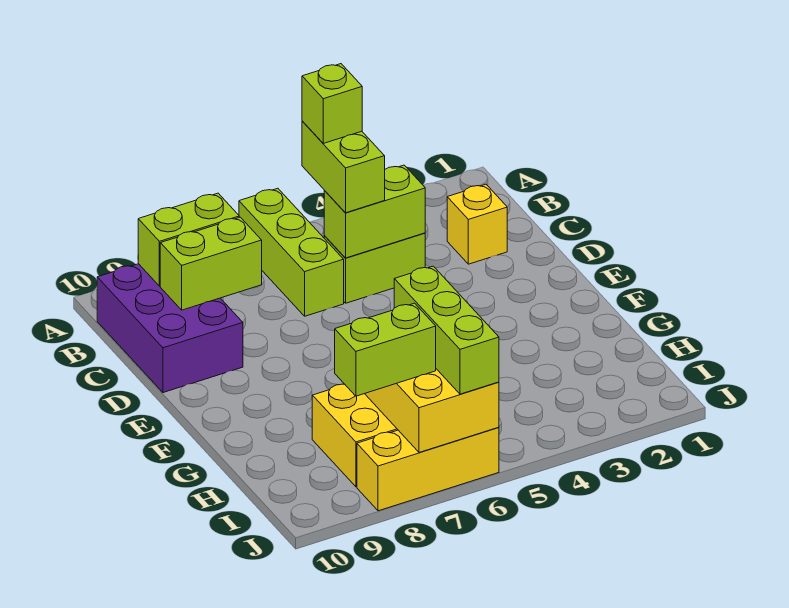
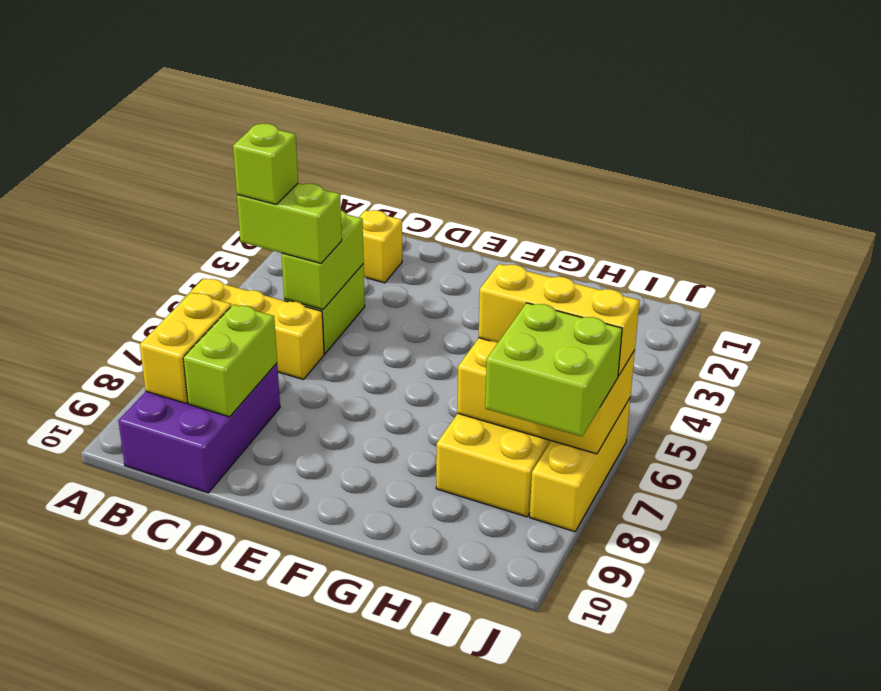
lime brick A6:C6 level 1 -> yellow brick A6:C6 level 1
lime brick B8:B9 level 2 -> yellow brick B8:B9 level 2
purple brick B9:D10 level 1 -> purple brick B8:C10 level 1
lime brick H6:J6 level 3 -> yellow brick H6:J6 level 3
lime brick I7:I8 level 3 -> lime brick I7:J8 level 3

